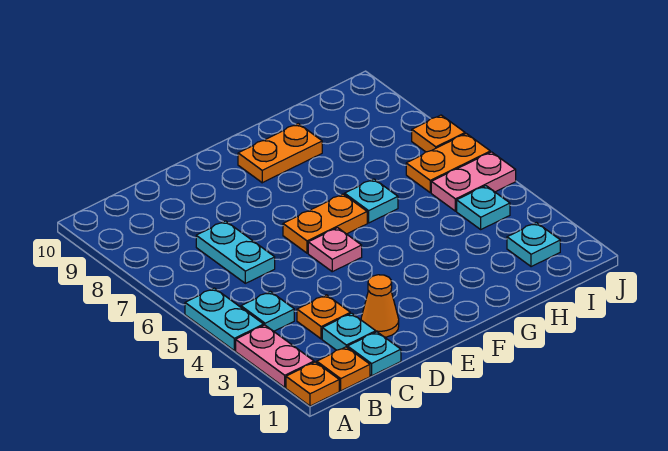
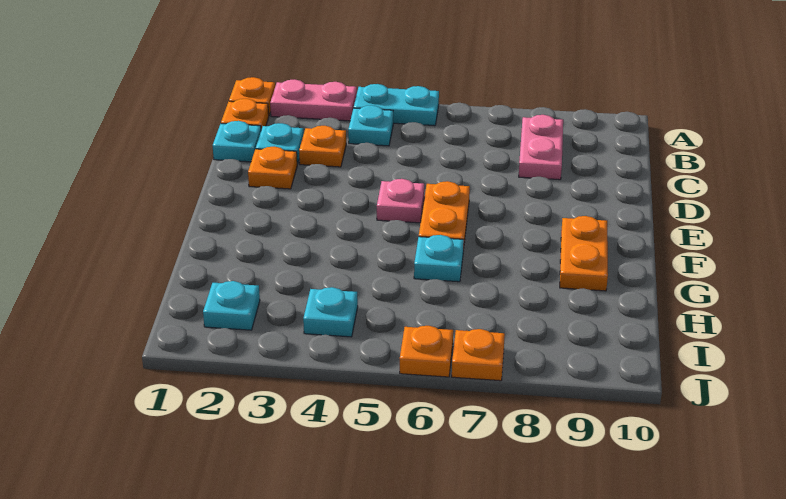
cyan plate C6:C7 level 1 -> none
orange cone D2 level 1 -> orange plate D2 level 1
pink plate I5:J5 level 1 -> pink plate B8:C8 level 1
orange plate I6:J6 level 1 -> orange plate J6 level 1

